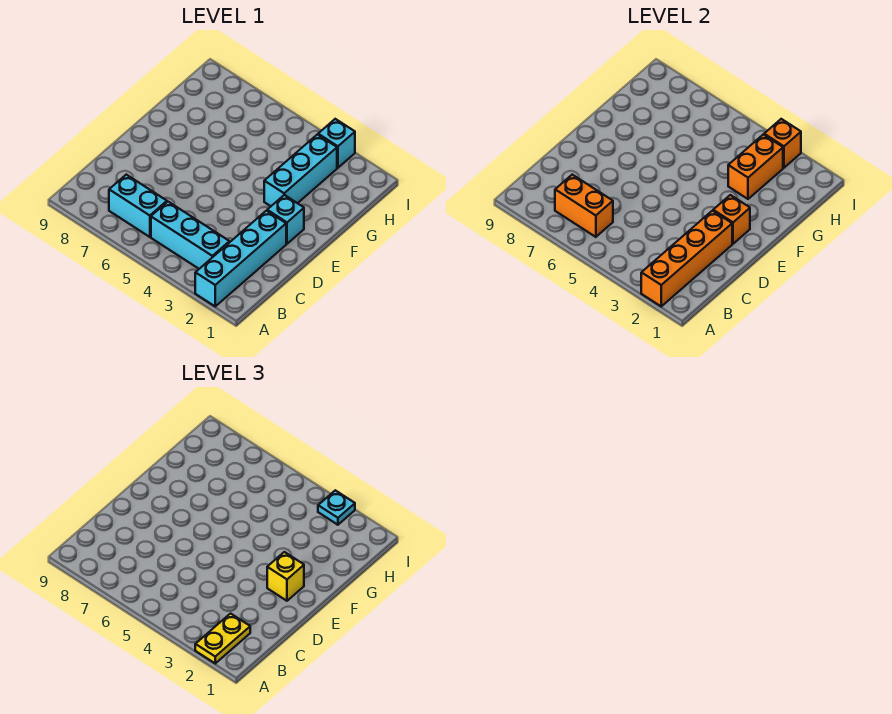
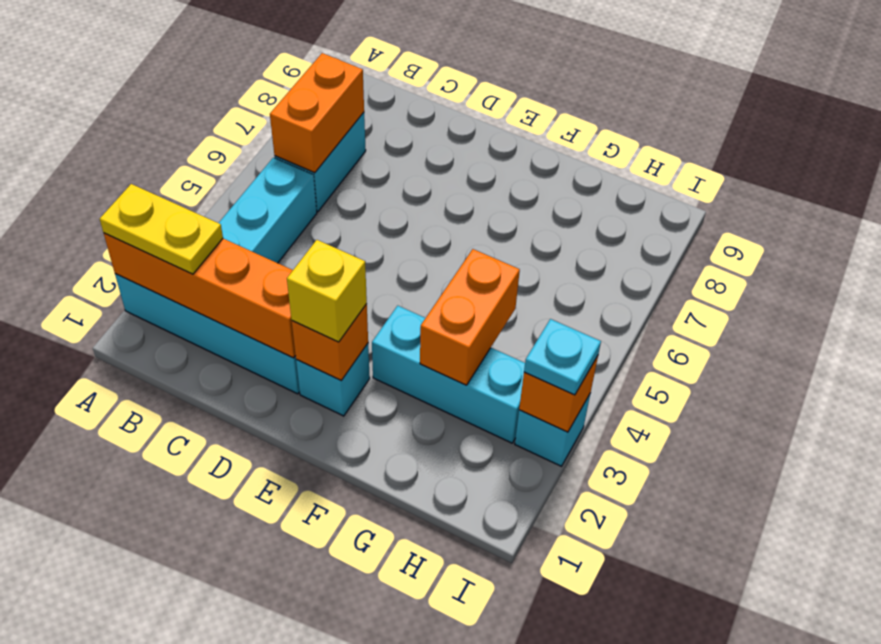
orange brick G3:H3 level 2 -> orange brick G3:G4 level 2

